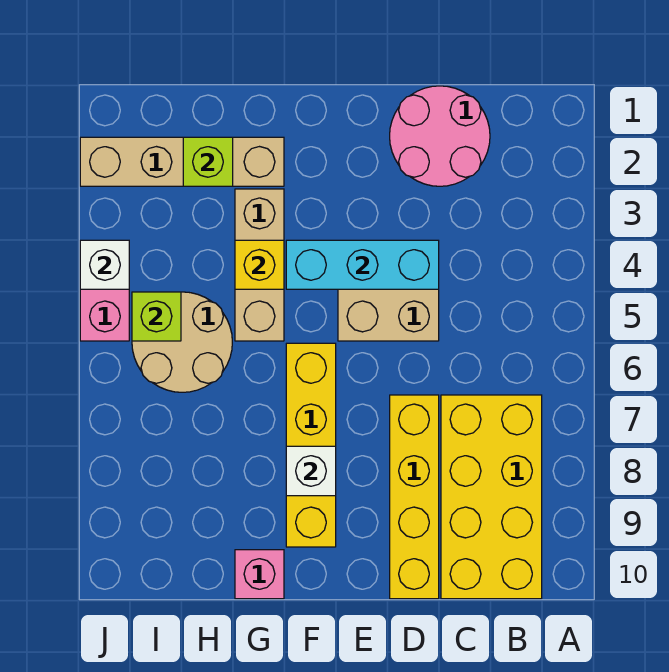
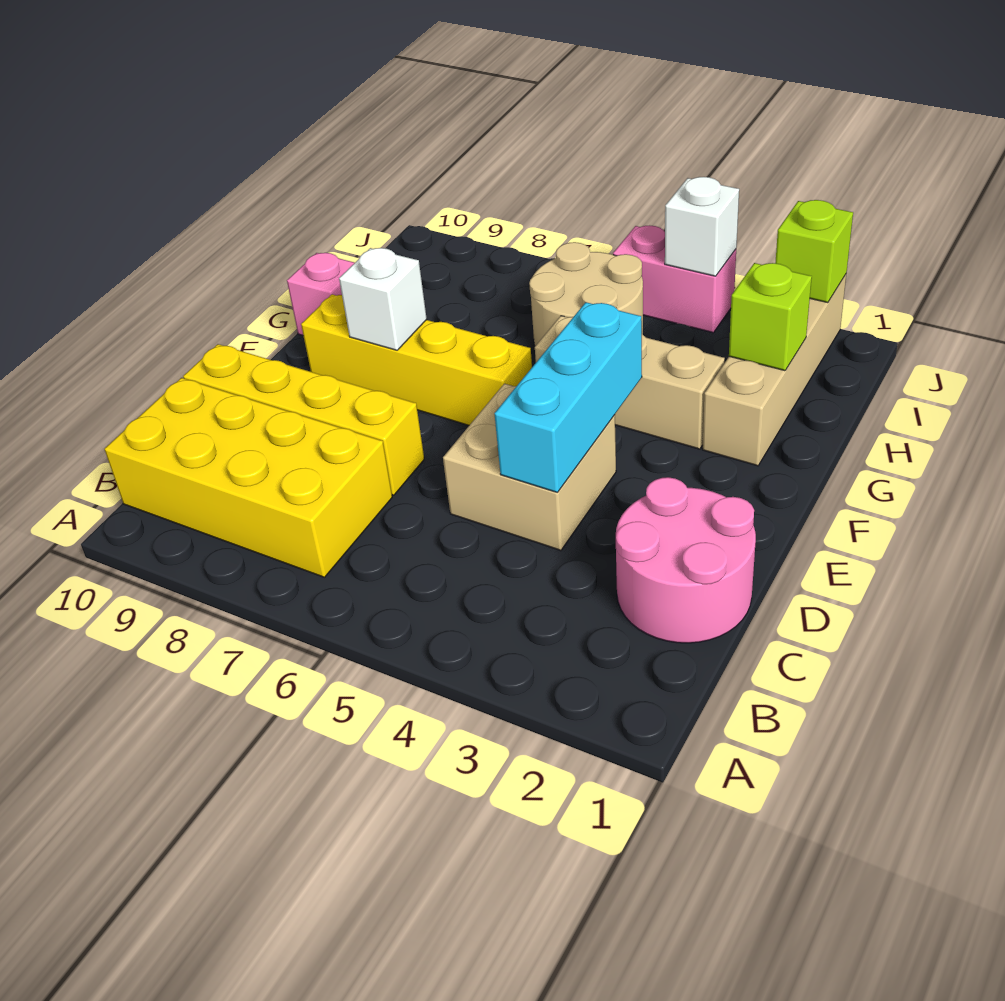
yellow brick G4 level 2 -> none
lime brick I5 level 2 -> lime brick J2 level 2

